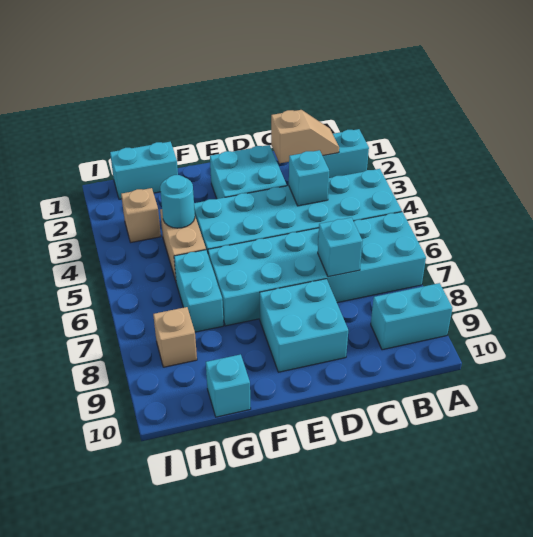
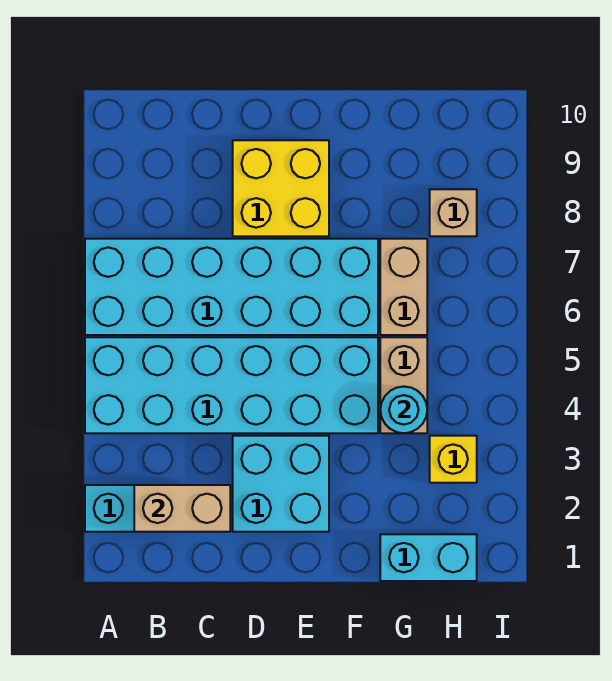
cyan brick A9:B9 level 1 -> none
tan slope B2:C2 level 2 top C -> tan brick B2:C2 level 2
cyan brick C4 level 2 -> none
cyan brick C7 level 2 -> none
cyan brick D8:E9 level 1 -> yellow brick D8:E9 level 1
cyan brick G6:G7 level 1 -> tan brick G6:G7 level 1
cyan brick G10 level 1 -> none
tan brick H3 level 1 -> yellow brick H3 level 1

